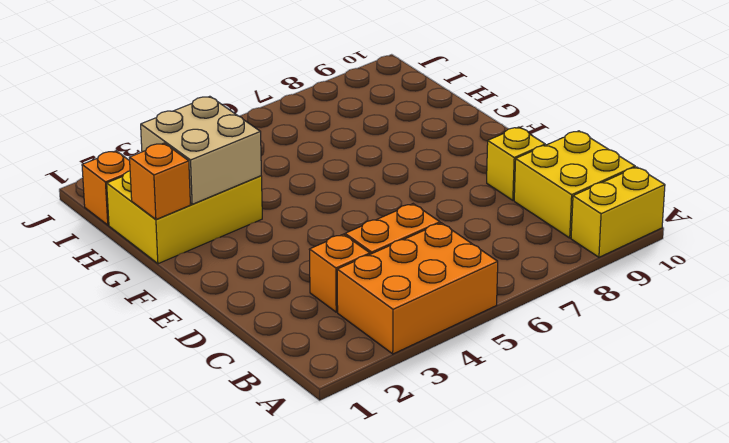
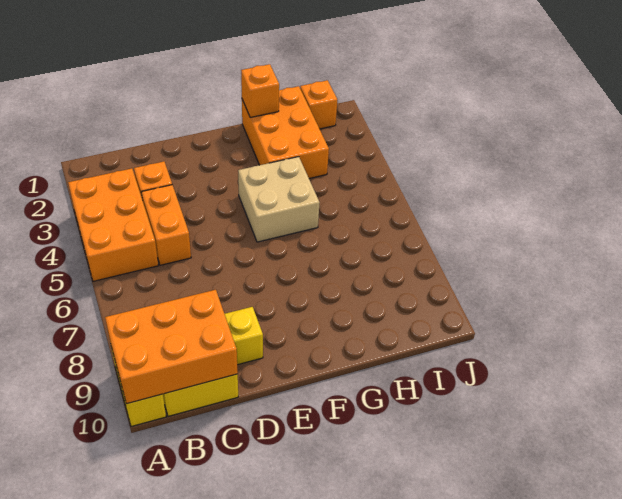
none -> orange brick A9:C10 level 2
yellow brick G1:H3 level 1 -> orange brick G1:H3 level 1
tan brick G2:H3 level 2 -> tan brick F4:G5 level 1

